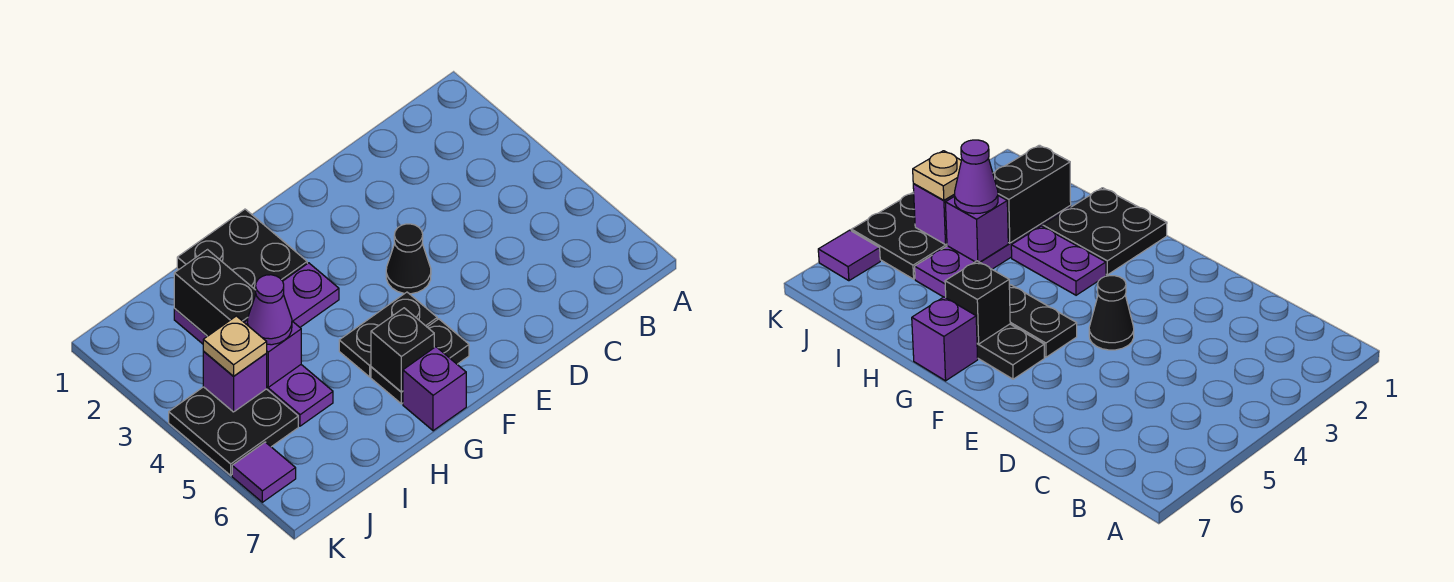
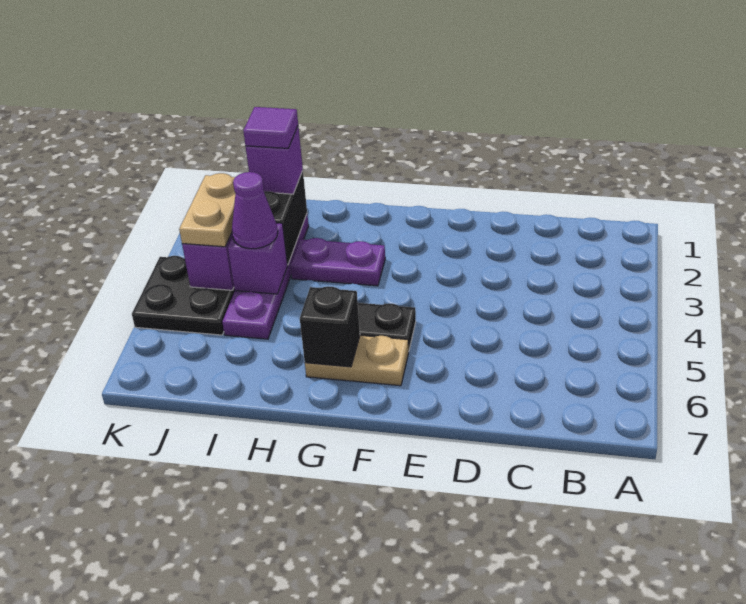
black cone E4 level 1 -> none
black plate F6:G6 level 1 -> tan plate F6:G6 level 1
black plate G1:H2 level 1 -> none
purple brick G7 level 1 -> purple brick I2 level 3
tan plate J4 level 3 -> tan plate J3:J4 level 3
purple tile K6 level 1 -> purple tile I2 level 4

